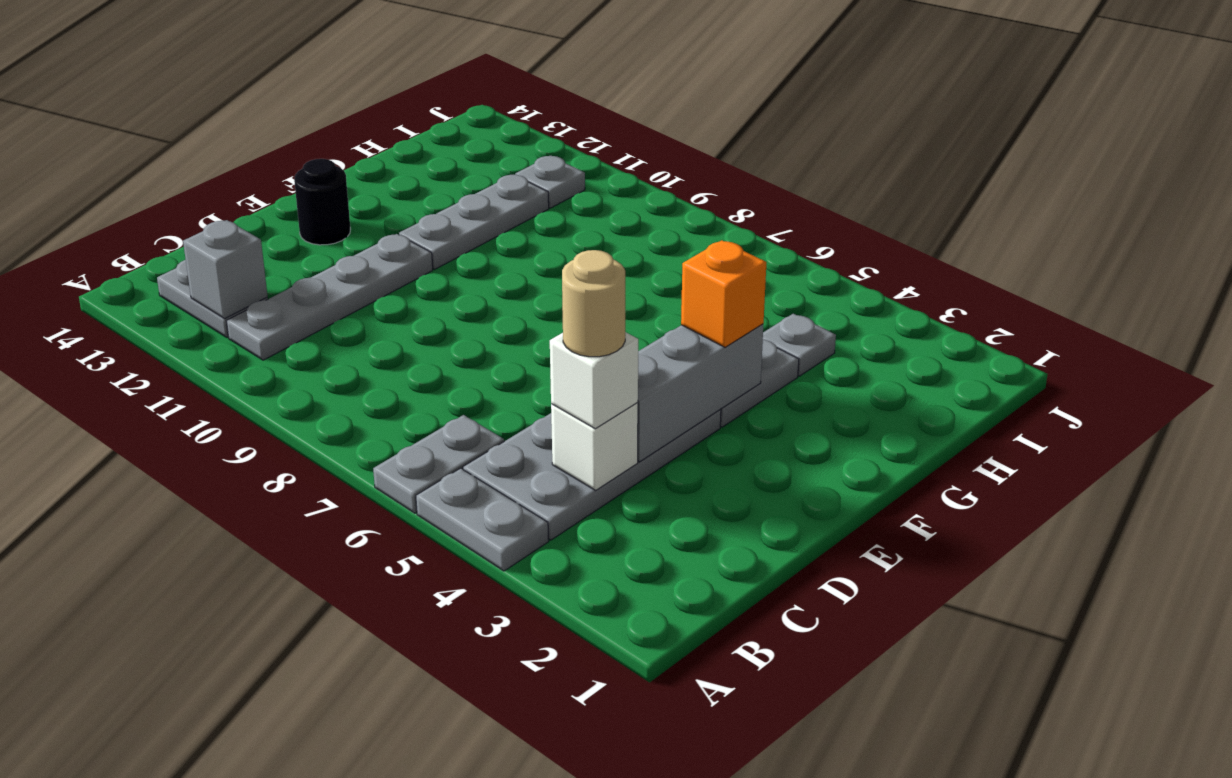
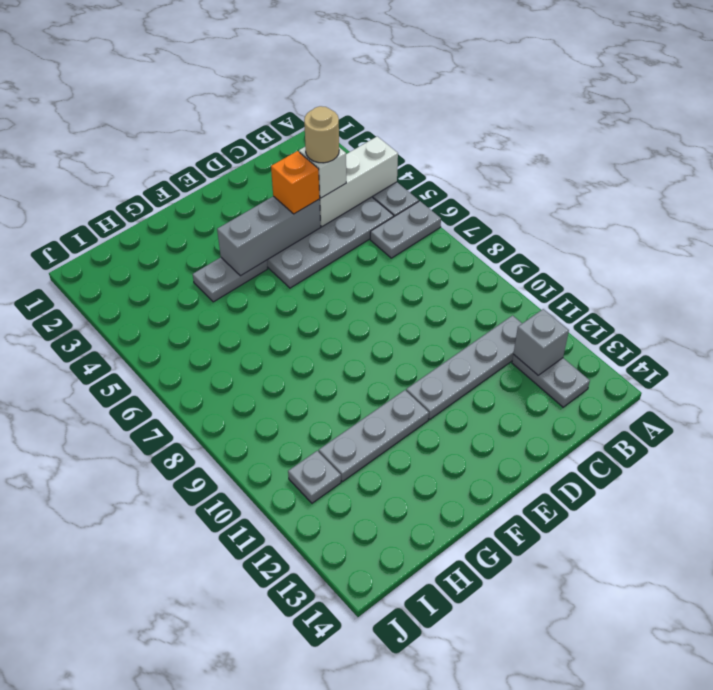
white brick C4 level 2 -> white brick A4:C4 level 2
black round brick E13 level 1 -> none
orange brick F4 level 3 -> orange brick D4 level 3
grey plate H4 level 1 -> none

